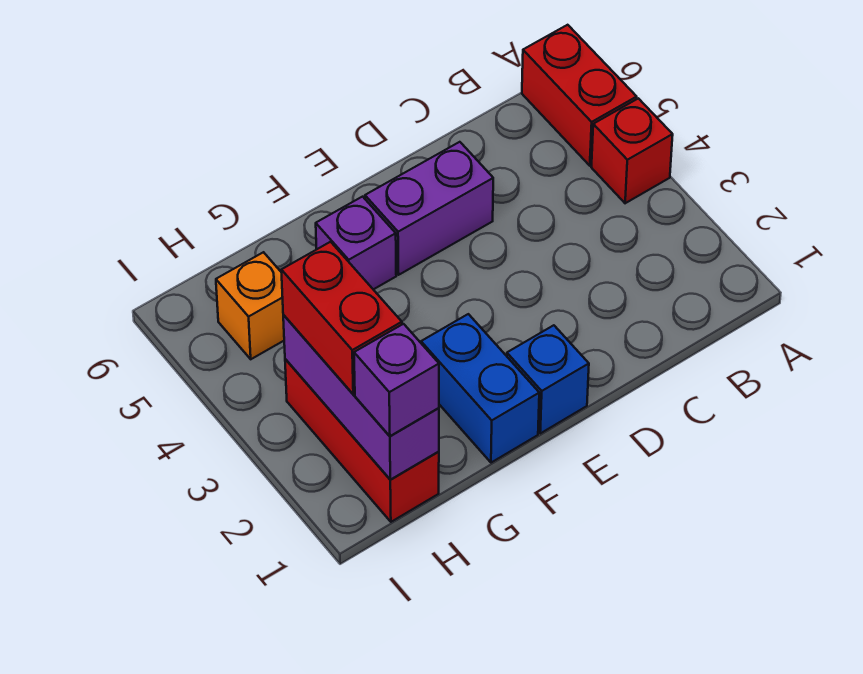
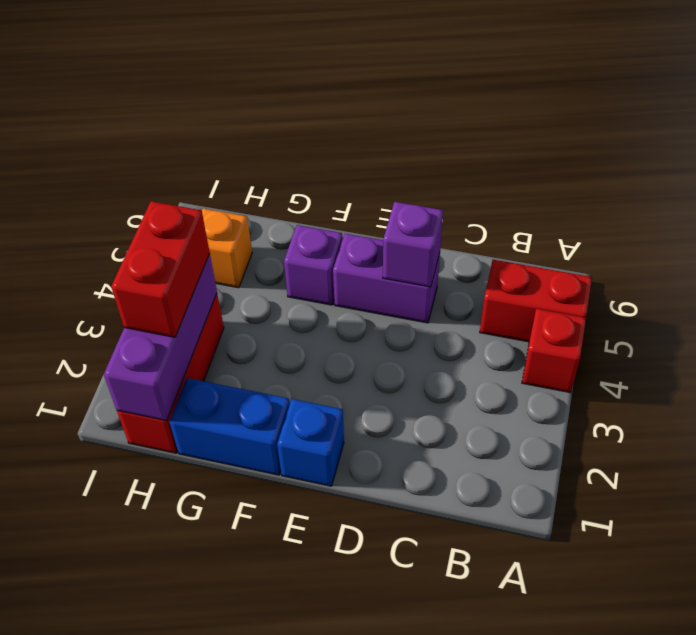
red brick A5:A6 level 1 -> red brick A5:B5 level 1
blue brick F1:F2 level 1 -> blue brick F1:G1 level 1
purple brick H1 level 3 -> purple brick D5 level 2

